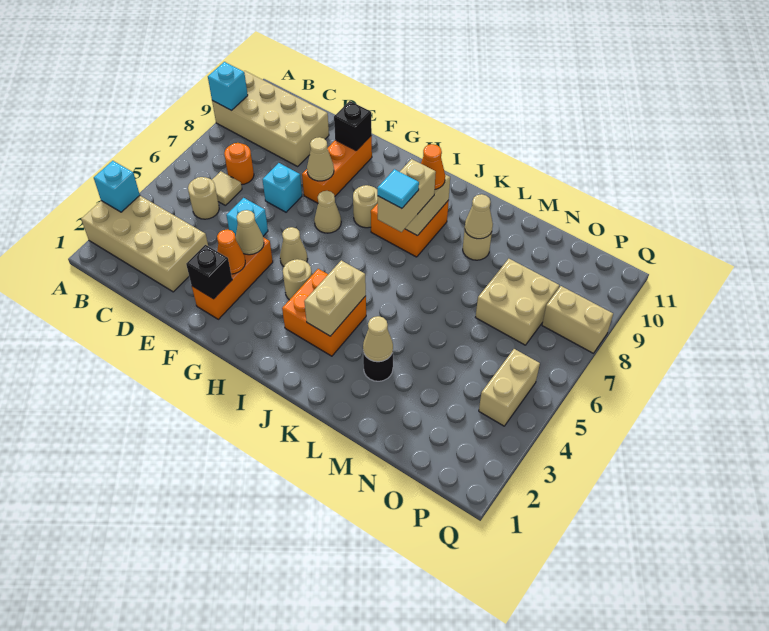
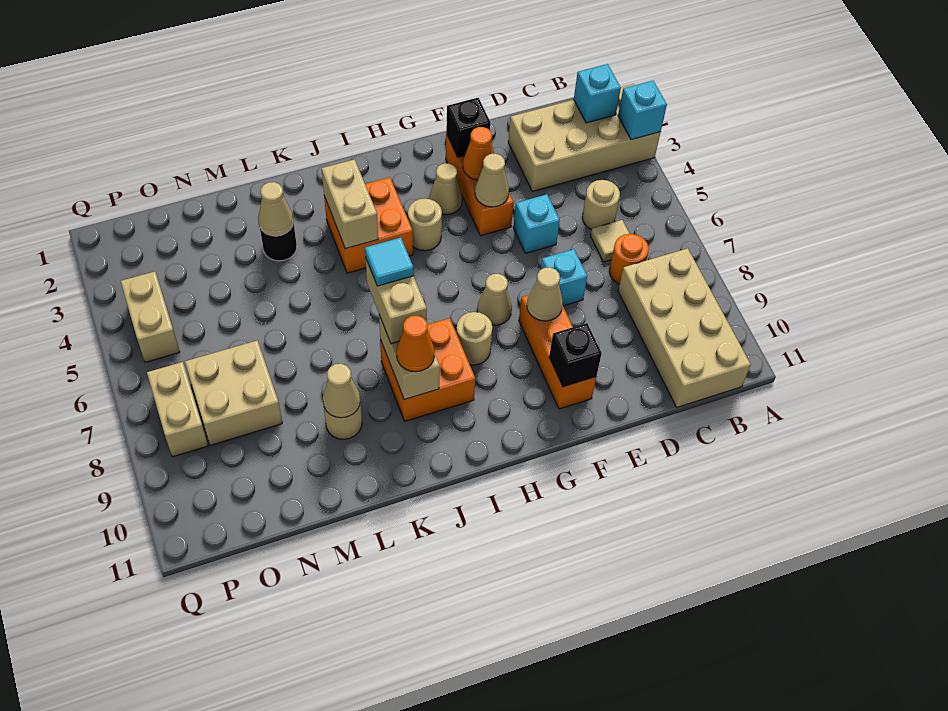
tan brick A9:D10 level 1 -> tan brick B8:C11 level 1
cyan brick A9 level 2 -> cyan brick B2 level 2
tan cone G5 level 1 -> tan cone G3 level 1
tan brick P8:Q8 level 1 -> tan brick P7:P8 level 1

